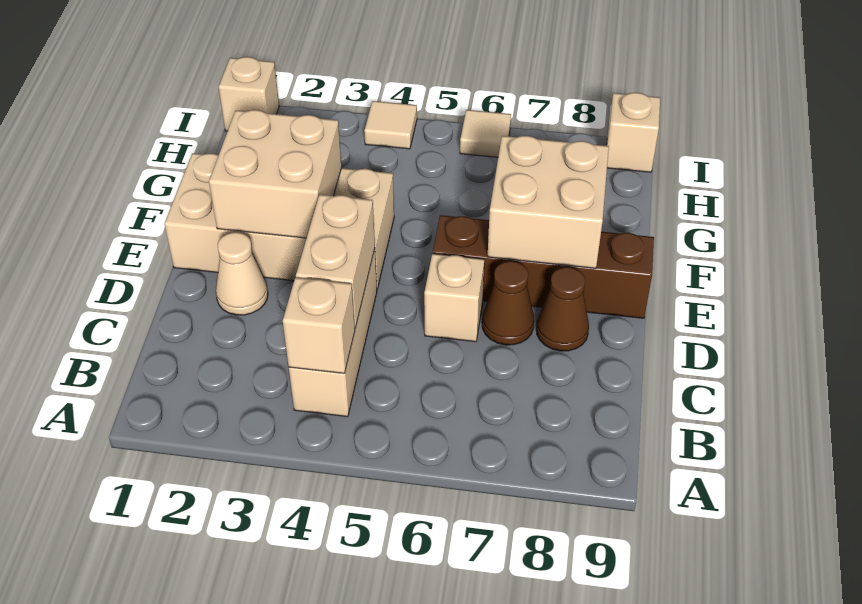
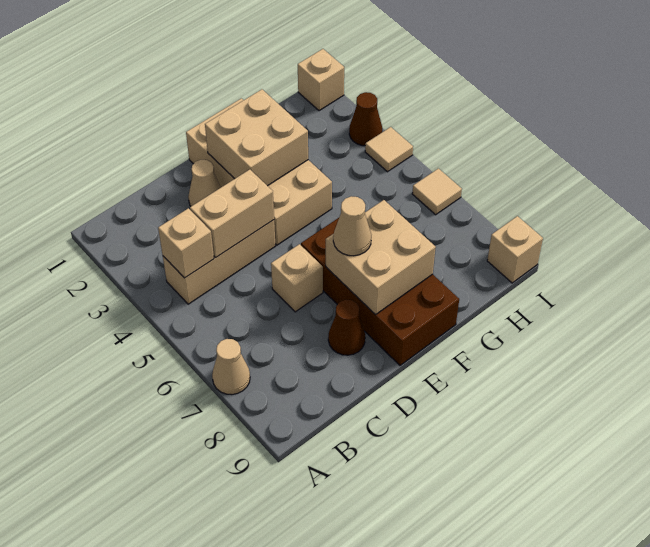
none -> tan cone A7 level 1
brown cone D7 level 1 -> brown cone I3 level 1
brown brick E6:E9 level 1 -> brown brick E6:F9 level 1
none -> tan cone E7 level 3

